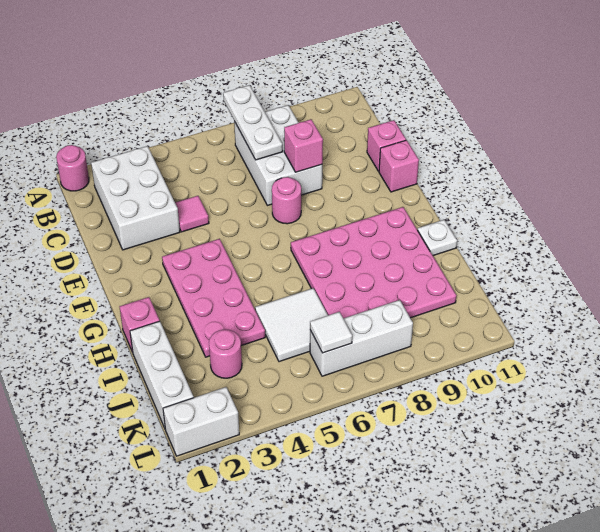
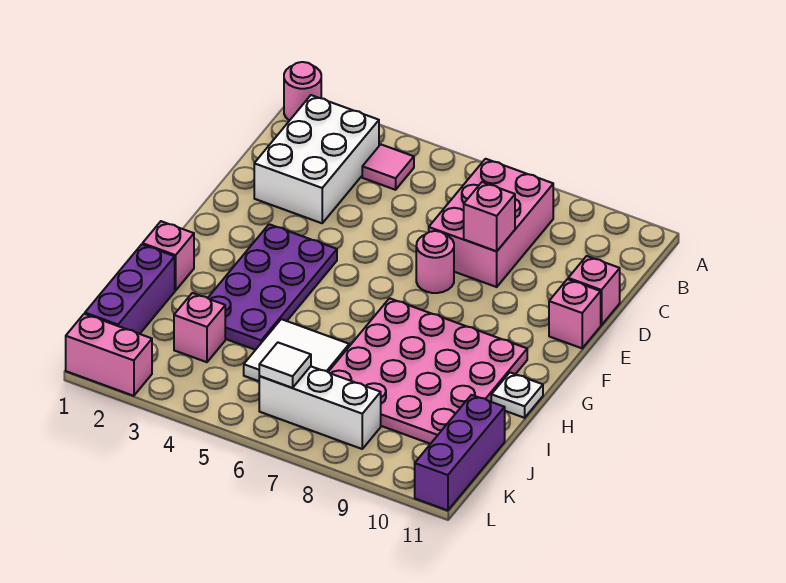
white plate A7:C7 level 2 -> none
white brick B7:D8 level 1 -> pink brick B7:D8 level 1
pink tile D4 level 1 -> pink tile B4 level 1
pink plate F3:I4 level 1 -> purple plate F3:I4 level 1
white brick I1:K1 level 1 -> purple brick I1:K1 level 1
pink round brick J3 level 1 -> pink brick J3 level 1
none -> purple brick J11:L11 level 1
white brick L1:L2 level 1 -> pink brick L1:L2 level 1

